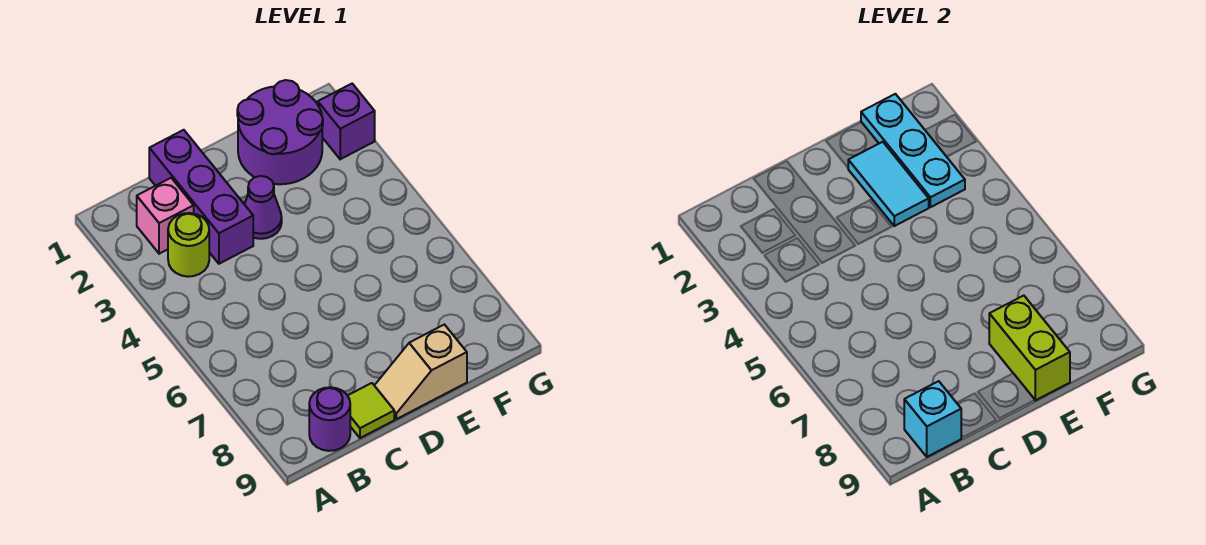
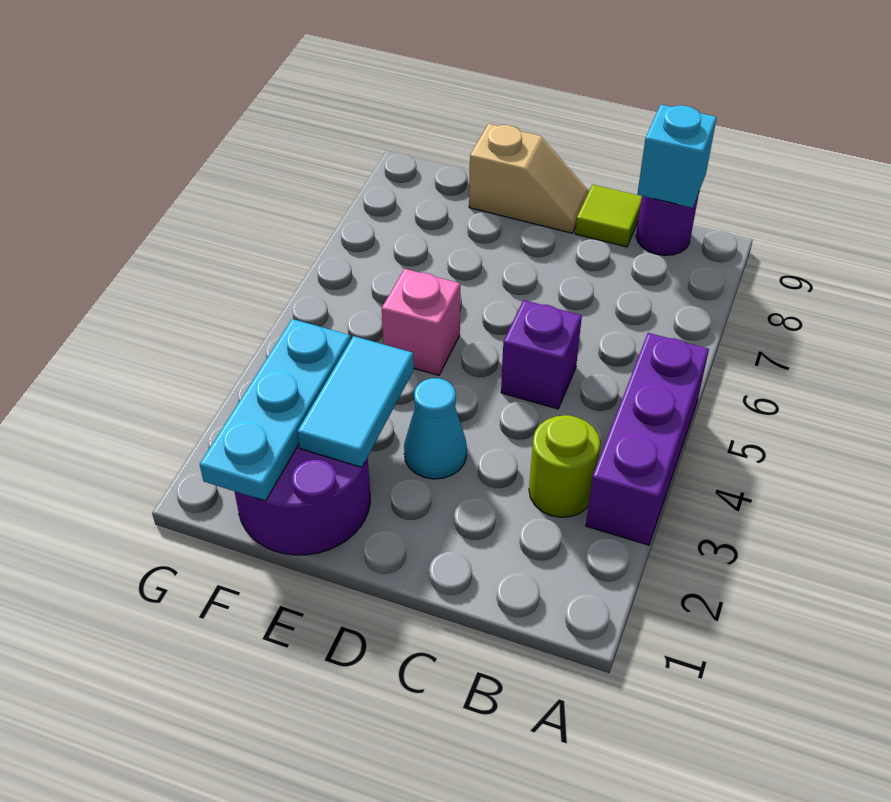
pink brick B2 level 1 -> pink brick E5 level 1
purple brick C1:C3 level 1 -> purple brick A3:A5 level 1
purple cone D3 level 1 -> cyan cone D3 level 1
lime brick E8:E9 level 2 -> none
purple brick G2 level 1 -> purple brick C5 level 1

